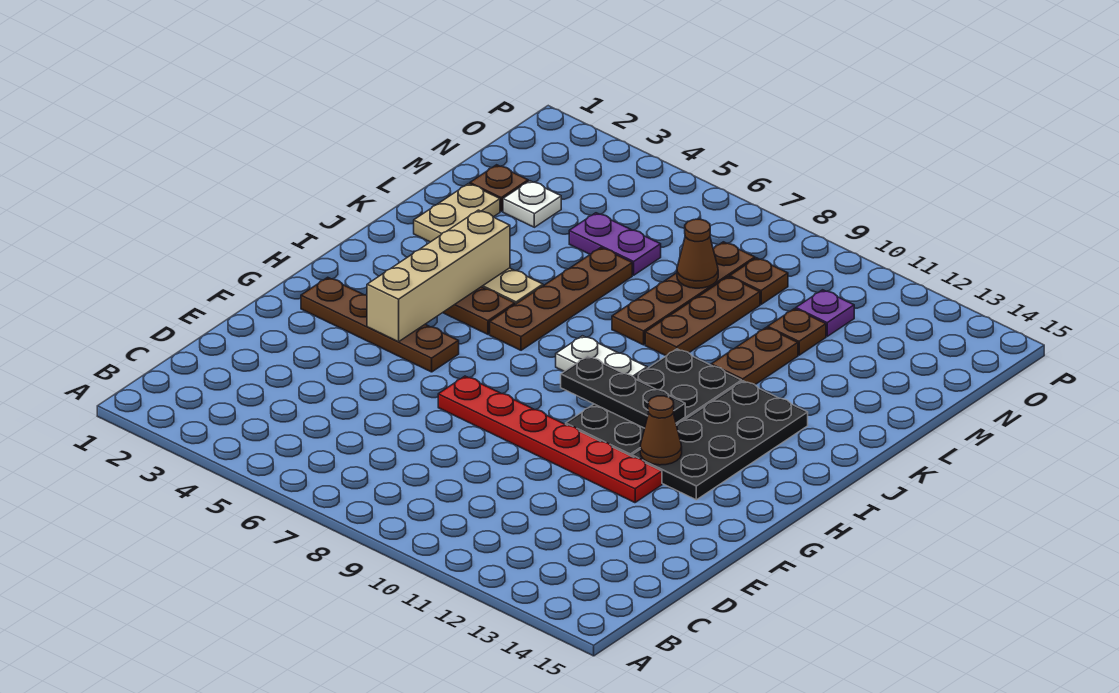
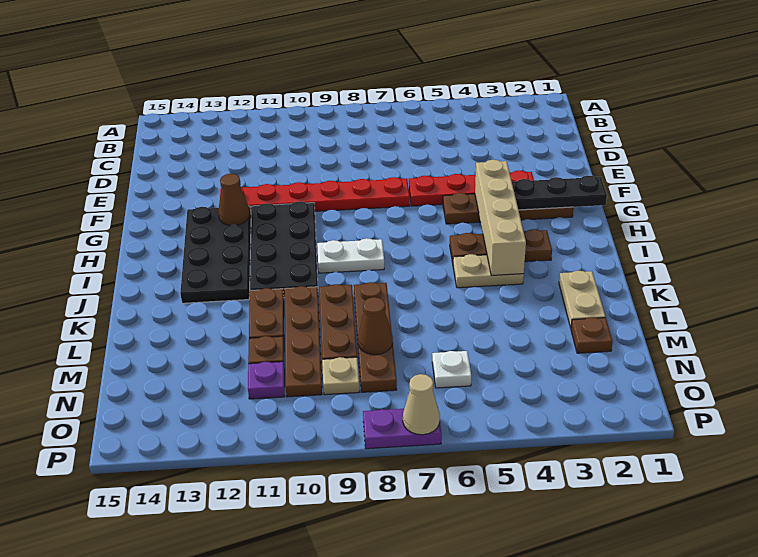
none -> red plate F3:F6 level 1
black plate H9:H11 level 2 -> black plate G1:G3 level 2
brown plate I6:L6 level 1 -> brown plate K10:N10 level 1
white plate M3 level 1 -> white plate N6 level 1
purple plate M5:M6 level 1 -> purple plate P7:P8 level 1
brown plate N9 level 1 -> tan plate N9 level 1
none -> tan cone P7 level 2

